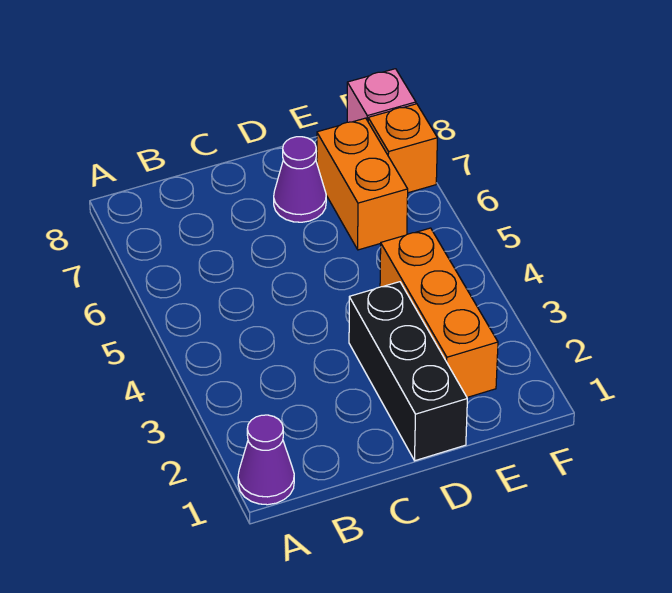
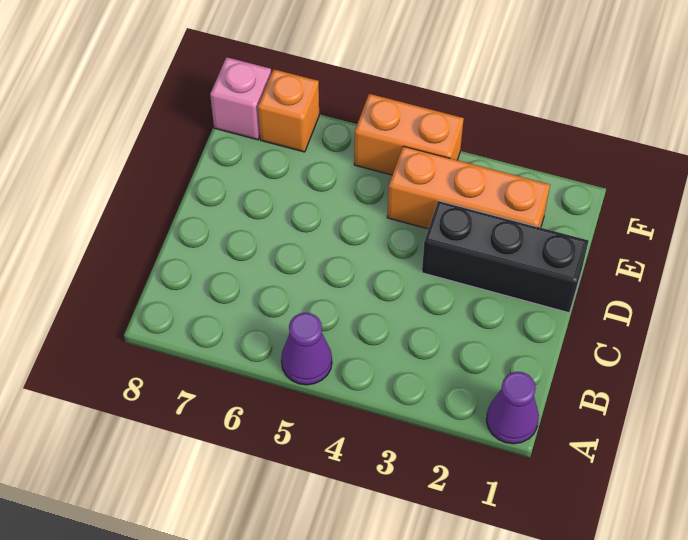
purple cone D7 level 1 -> purple cone A5 level 1
orange brick E6:E7 level 1 -> orange brick F4:F5 level 1

